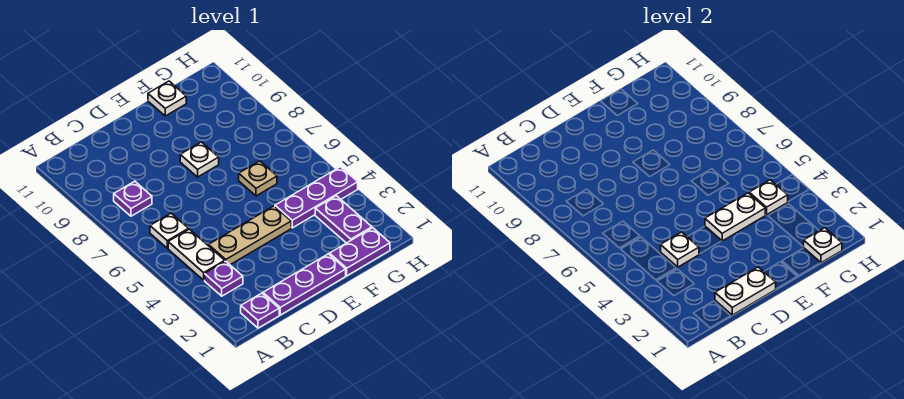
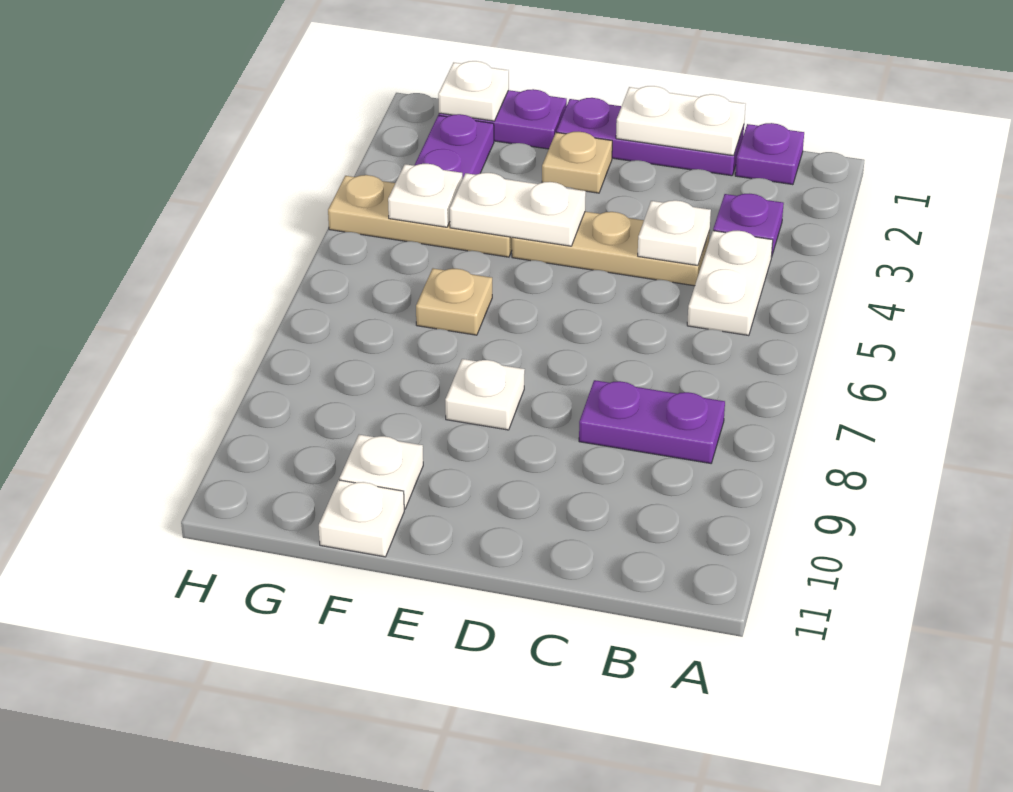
white plate B6 level 1 -> white plate F10 level 1
purple plate B8 level 1 -> purple plate B8:C8 level 1
none -> tan plate E2 level 1
purple plate F4:H4 level 1 -> tan plate F4:H4 level 1

